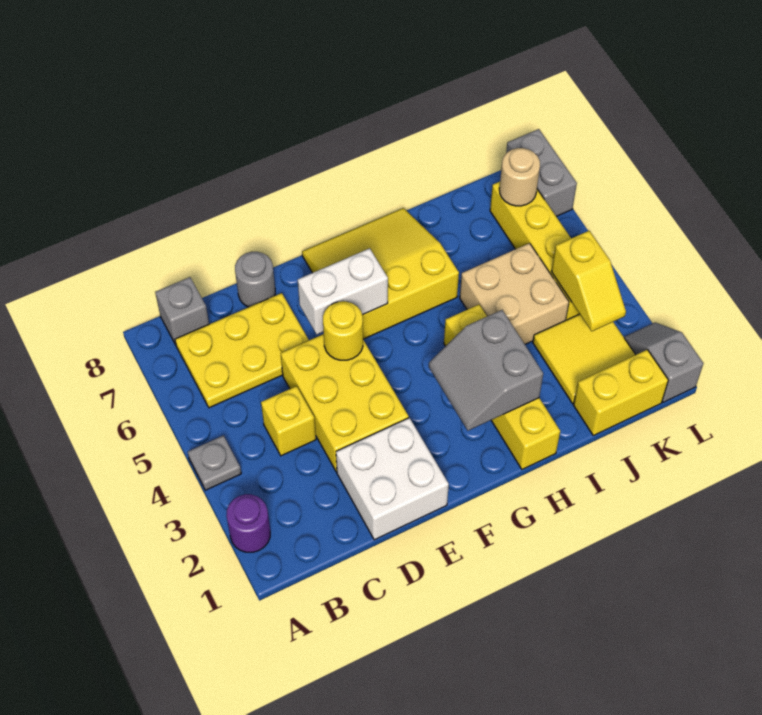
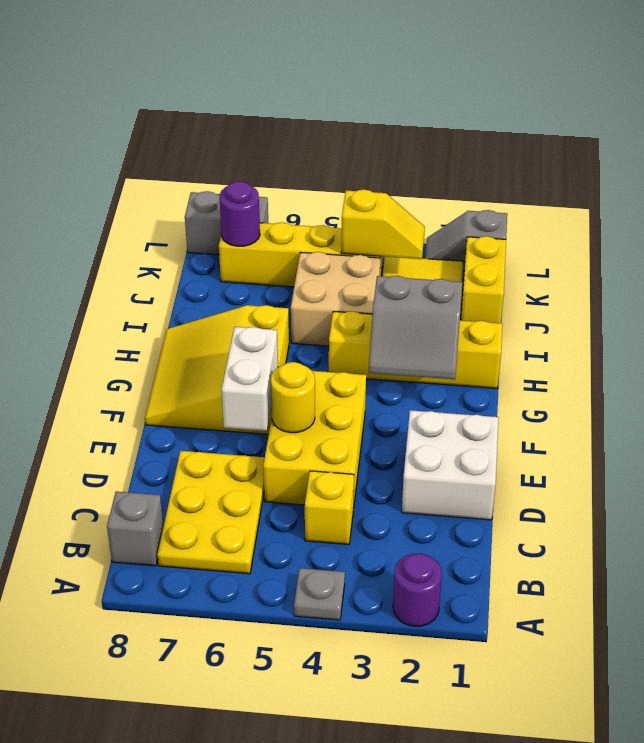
yellow brick D3:E5 level 1 -> yellow brick D4:F5 level 1
grey round brick D8 level 1 -> none
tan round brick K7 level 2 -> purple round brick K7 level 2

